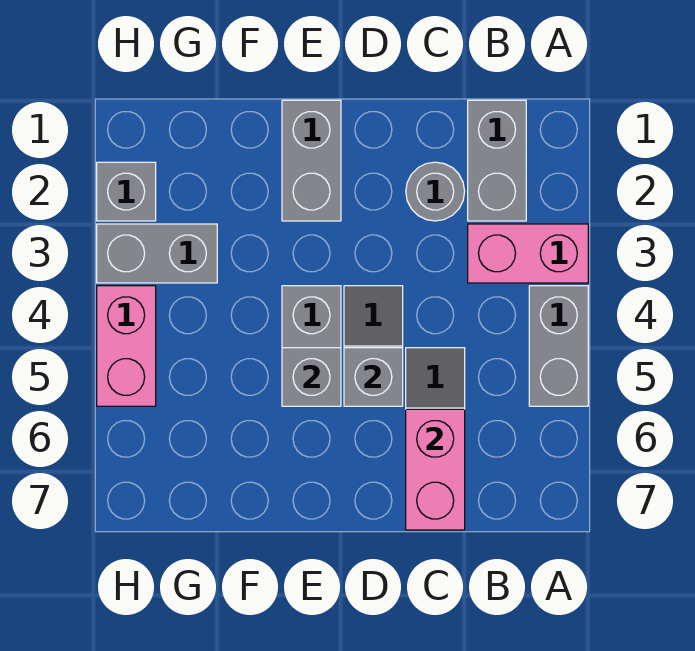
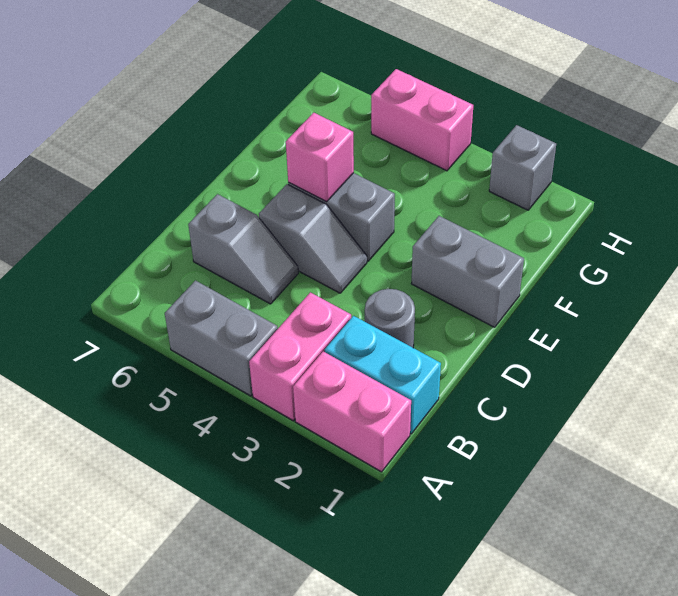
grey brick B1:B2 level 1 -> cyan brick B1:B2 level 1
pink brick C6:C7 level 2 -> pink brick A1:A2 level 1
grey brick D5 level 2 -> none
grey brick E5 level 2 -> pink brick E5 level 2
grey brick G3:H3 level 1 -> none

